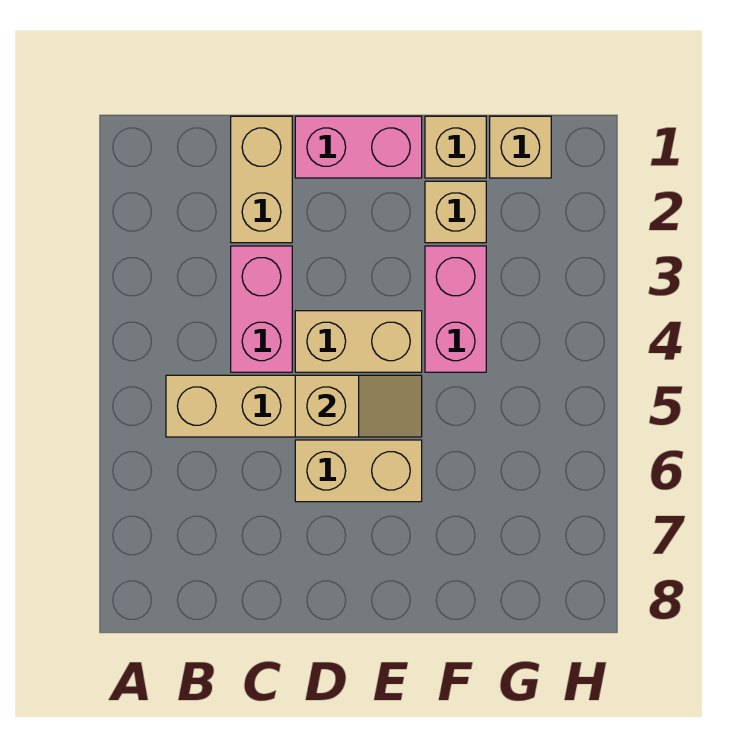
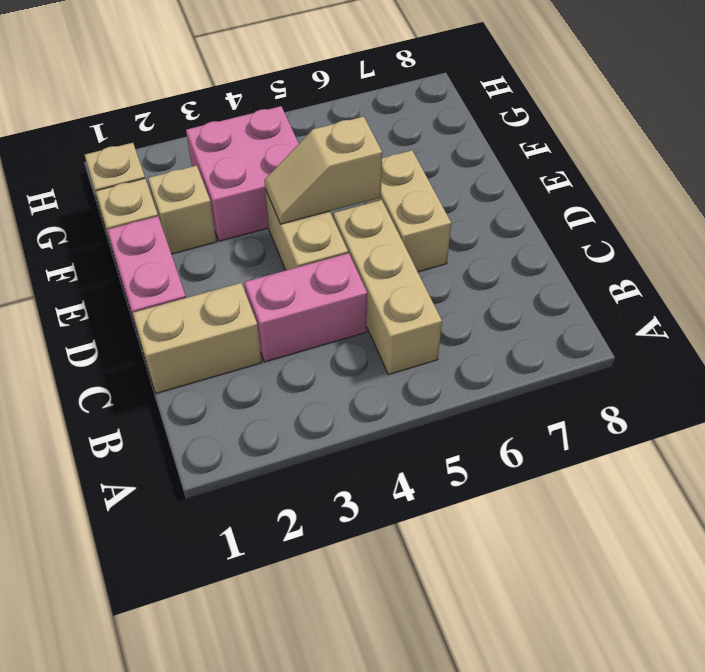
tan slope D5:E5 level 2 top D -> tan slope E4:E5 level 2 top 5
pink brick F3:F4 level 1 -> pink brick F3:G4 level 1

